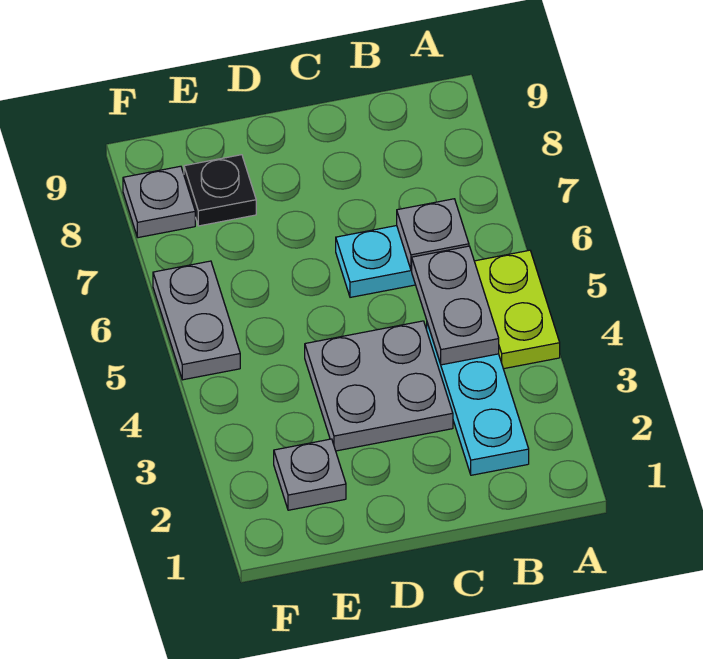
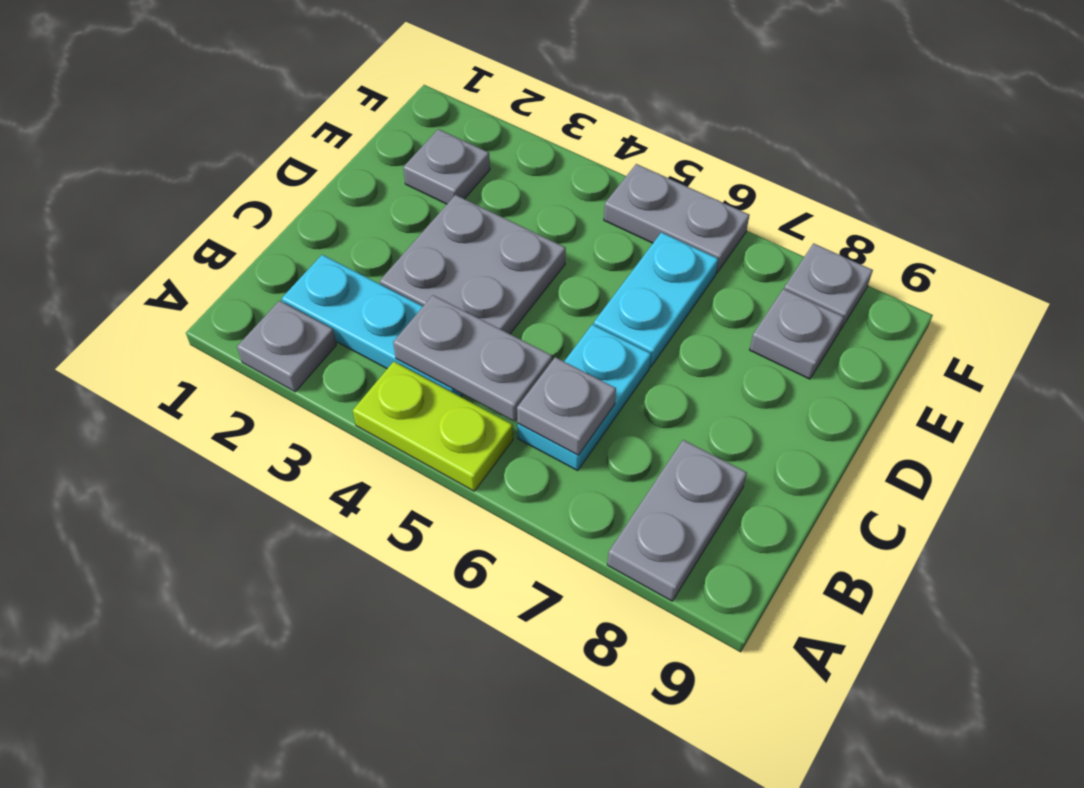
none -> grey plate A2 level 1
none -> grey plate A8:B8 level 1
none -> cyan plate D6:E6 level 1
black plate E8 level 1 -> grey plate E8 level 1

